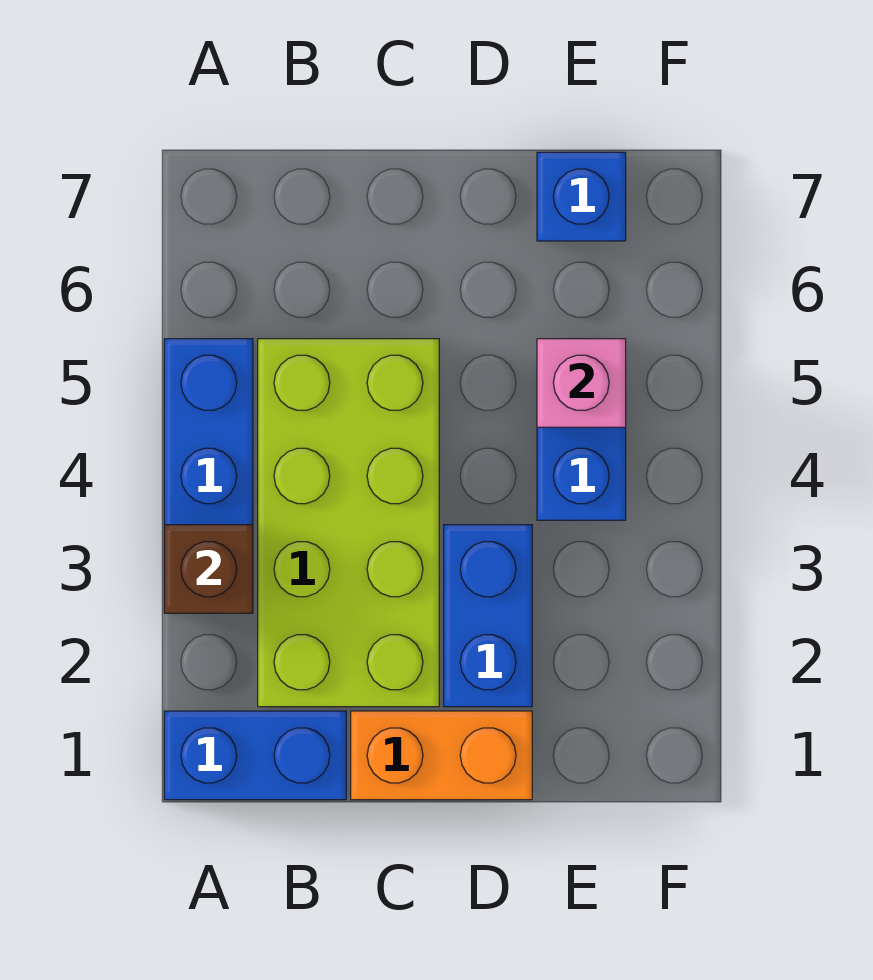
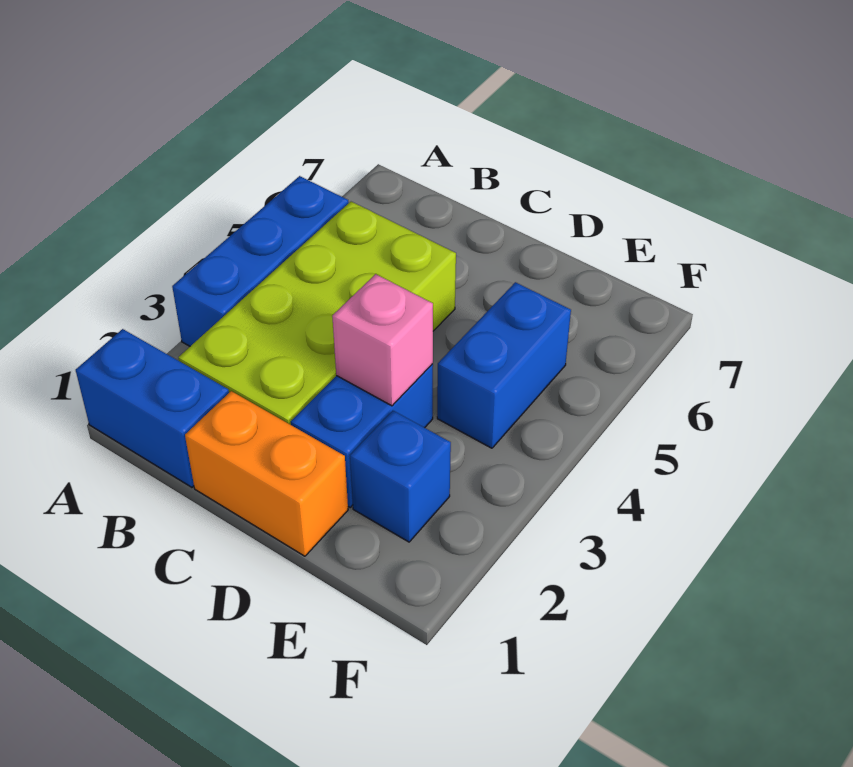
brown brick A3 level 2 -> none
pink brick E5 level 2 -> pink brick D3 level 2
blue brick E7 level 1 -> blue brick E2 level 1

